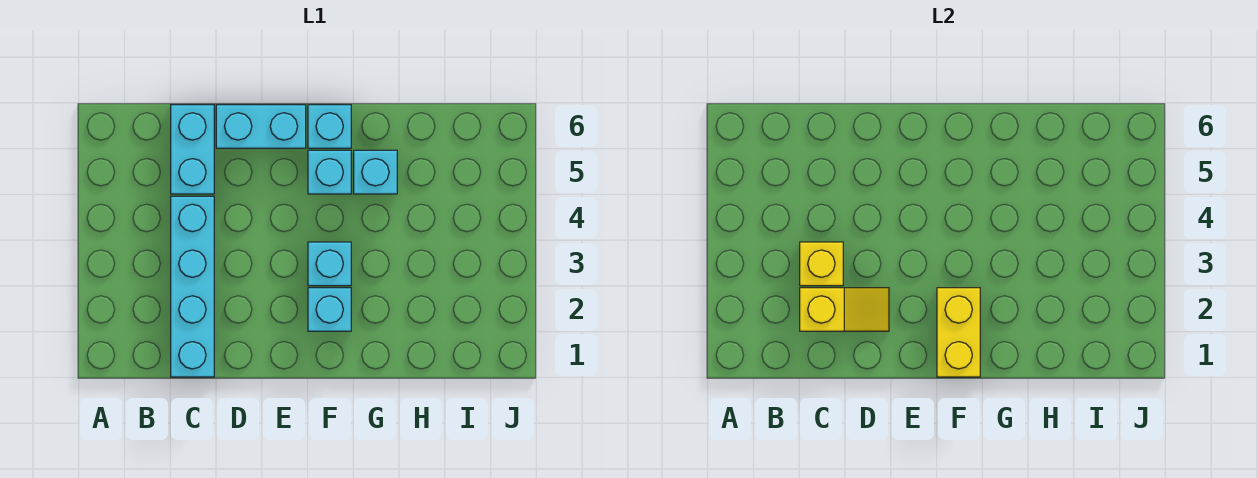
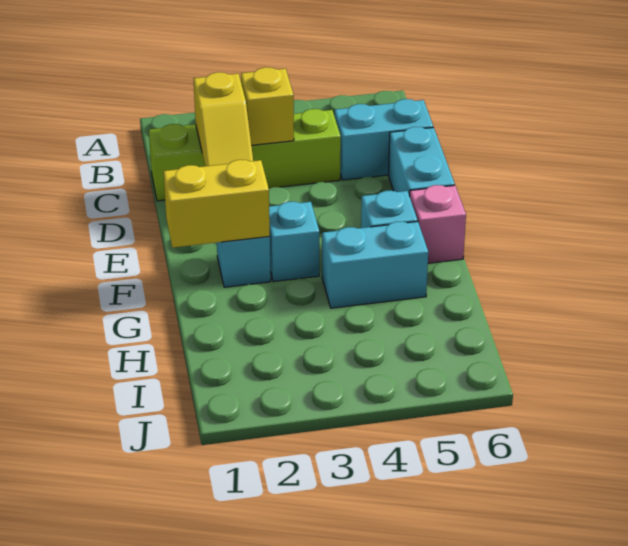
cyan brick C1:C4 level 1 -> lime brick C1:C4 level 1
cyan brick F6 level 1 -> pink brick F6 level 1
cyan brick G5 level 1 -> cyan brick G4:G5 level 1

